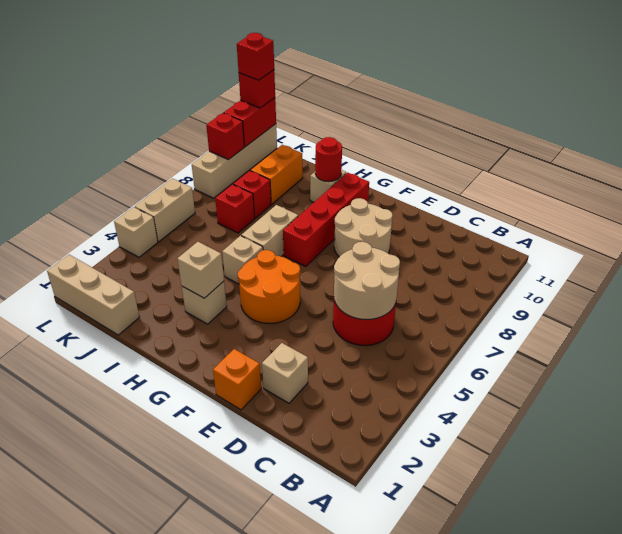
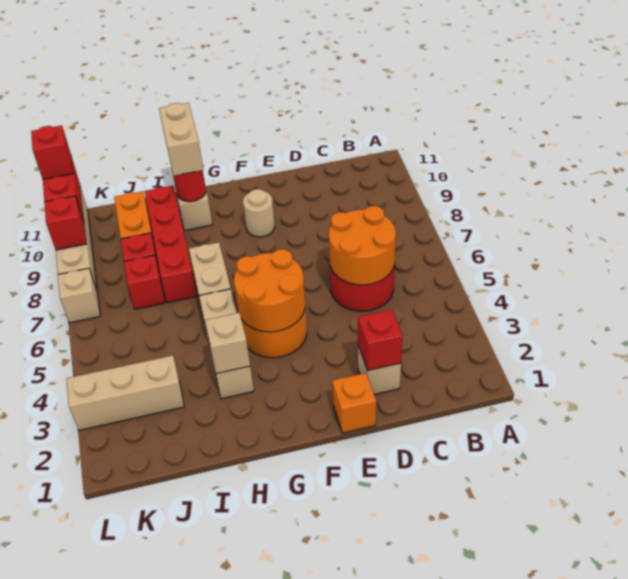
tan round brick C5:D6 level 2 -> orange round brick C5:D6 level 2
tan round brick E8:F9 level 1 -> tan round brick F9 level 1
none -> orange round brick F4:G5 level 2
red brick G7:G10 level 1 -> red brick I7:I10 level 1
tan brick J1:L1 level 1 -> tan brick J3:L3 level 1
tan brick L4 level 1 -> tan brick L7 level 1
tan brick L5:L6 level 1 -> tan brick H10:H11 level 3
red brick L11 level 4 -> red brick D2 level 2

